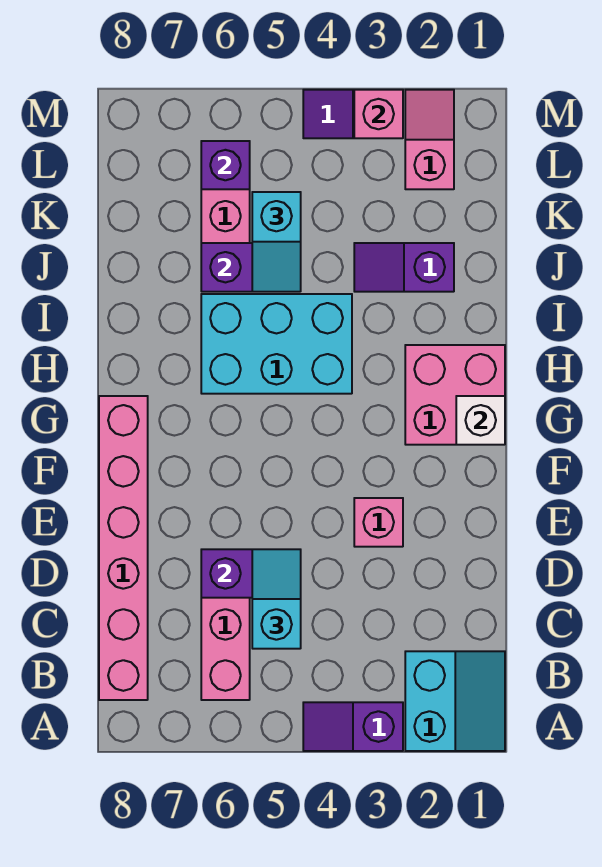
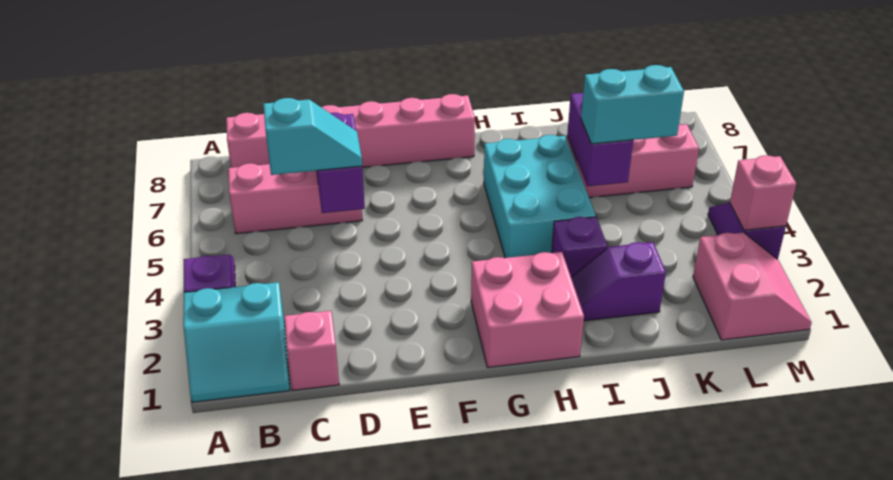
pink brick E3 level 1 -> pink brick C1 level 1
white brick G1 level 2 -> none
purple slope J2:J3 level 1 top 2 -> purple slope I2:J2 level 1 top J
cyan slope J5:K5 level 3 top K -> cyan brick J5:K5 level 3
pink slope L2:M2 level 1 top L -> pink slope L1:M2 level 1 top L
purple brick L6 level 2 -> purple brick I3 level 1

